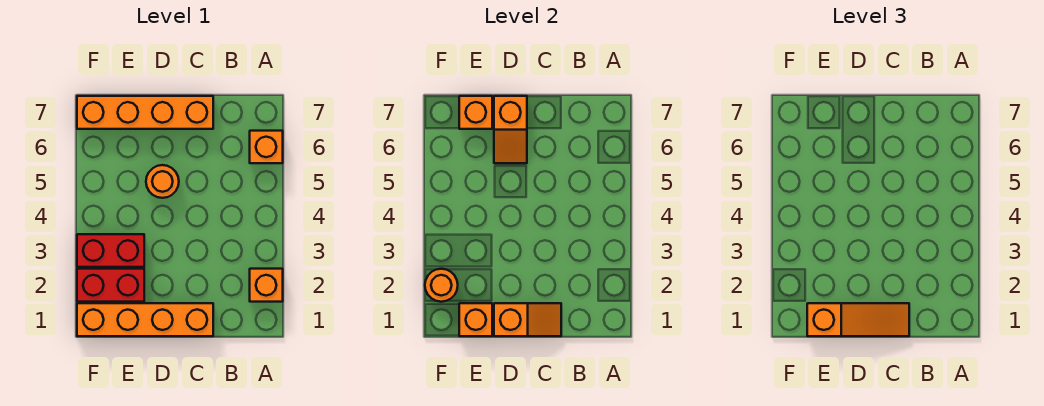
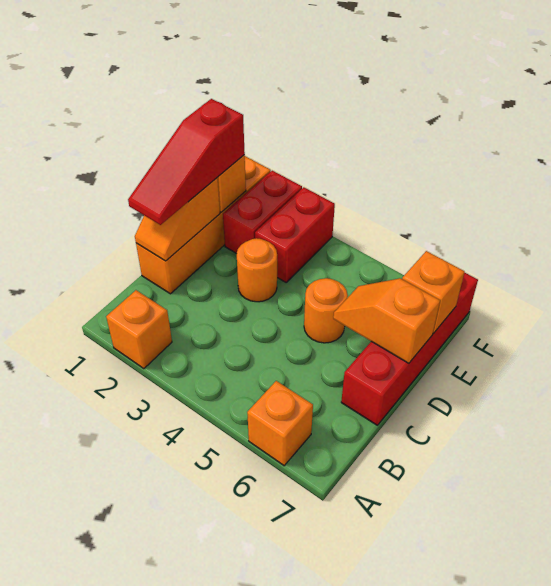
orange slope C1:E1 level 3 top E -> red slope C1:E1 level 3 top E
orange brick C7:F7 level 1 -> red brick C7:F7 level 1
orange round brick F2 level 2 -> orange round brick D3 level 1

